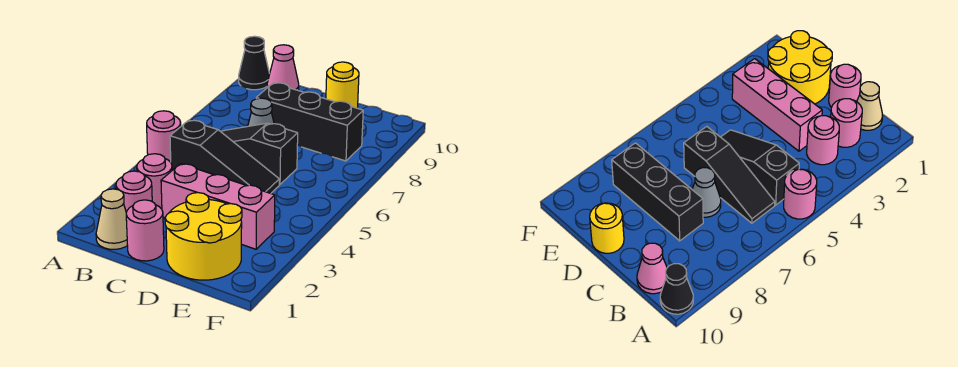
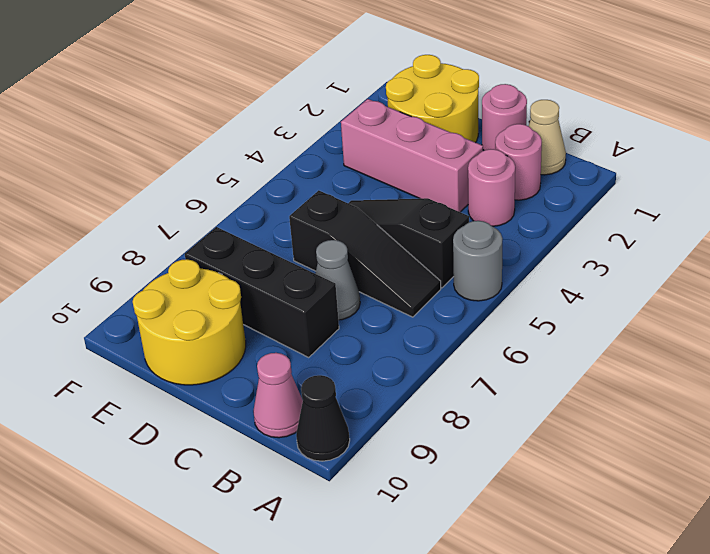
pink round brick A5 level 1 -> grey round brick A5 level 1
yellow round brick D10 level 1 -> yellow round brick D9:E10 level 1

